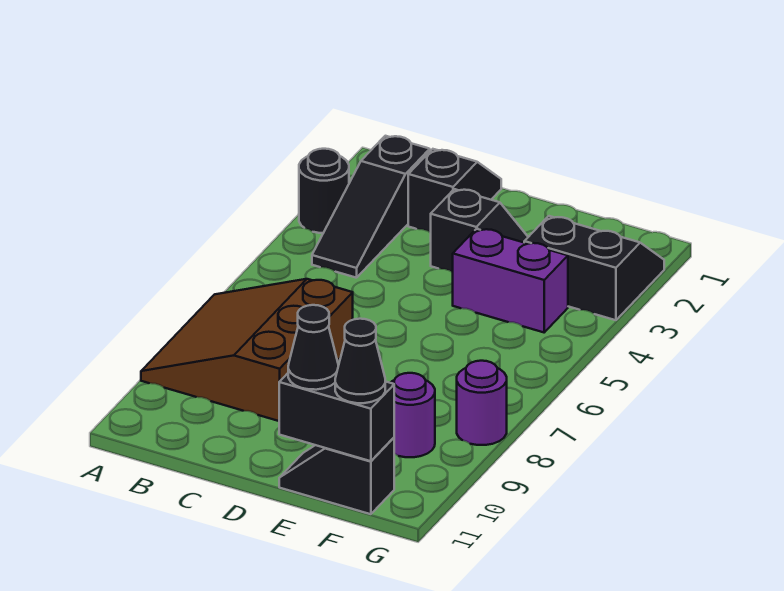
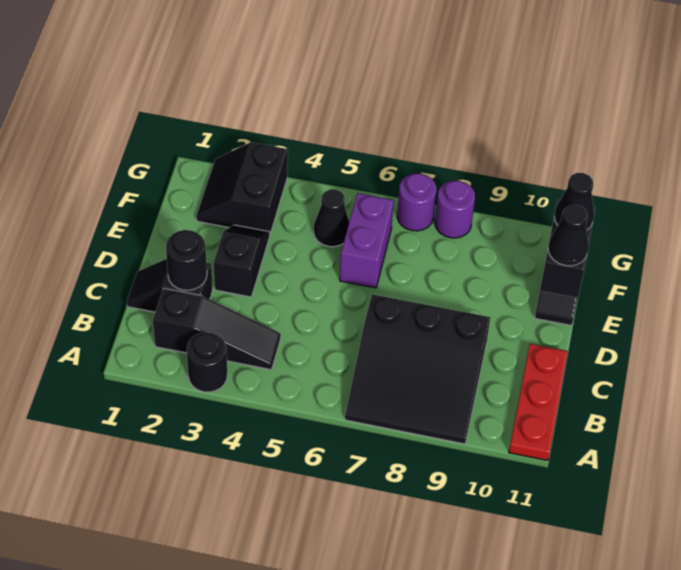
brown slope A7:C9 level 1 top C -> black slope A7:C9 level 1 top C
none -> red plate A11:C11 level 1
none -> black round brick C2 level 2
purple brick E4:F4 level 1 -> purple brick E6:F6 level 1
none -> black cone F5 level 1
purple round brick F9 level 1 -> purple round brick G7 level 1

